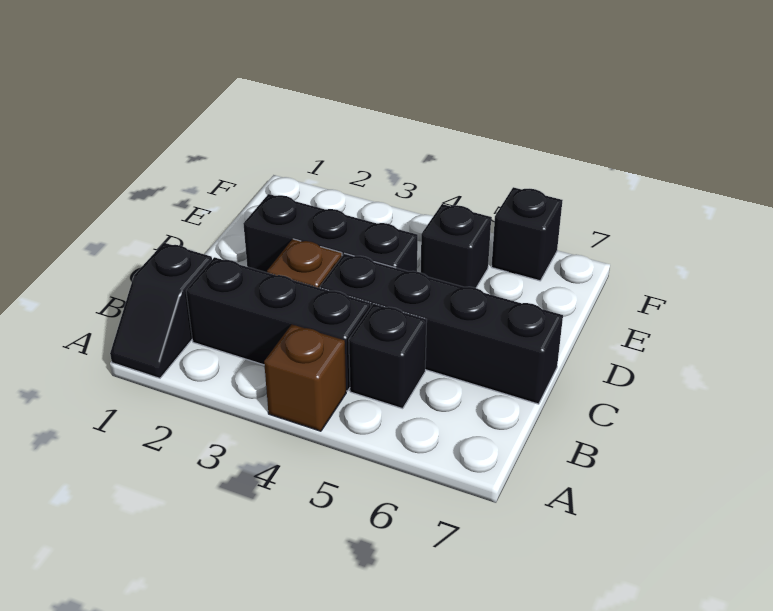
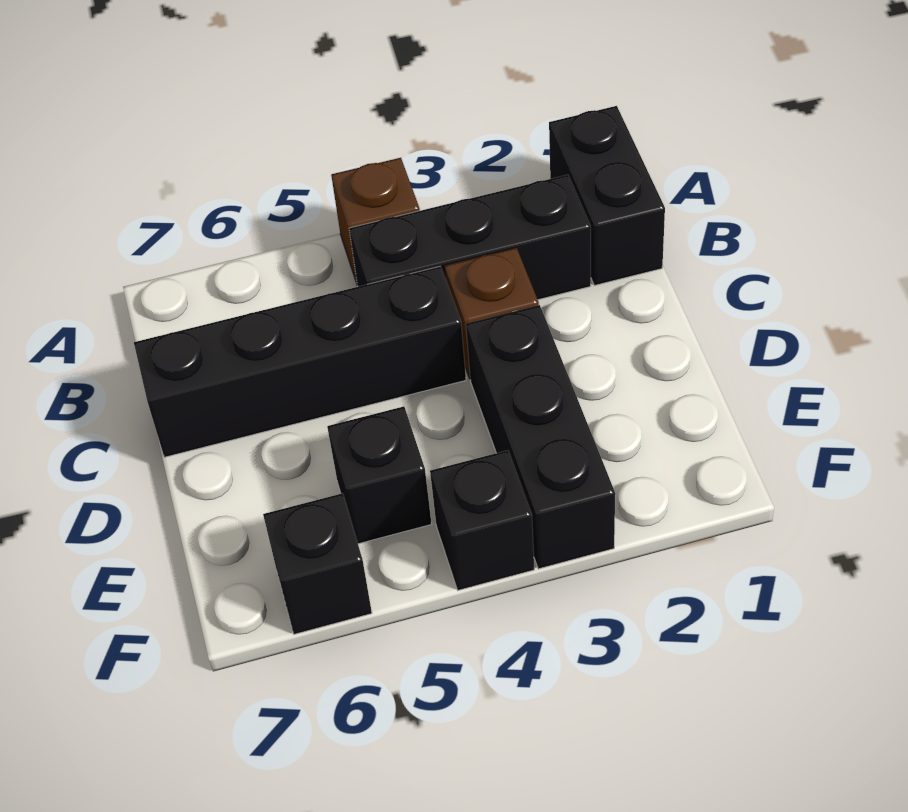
black slope A1:B1 level 1 top B -> black brick A1:B1 level 1
black brick B5 level 1 -> black brick F4 level 1
black brick D2:D4 level 1 -> black brick D3:F3 level 1

